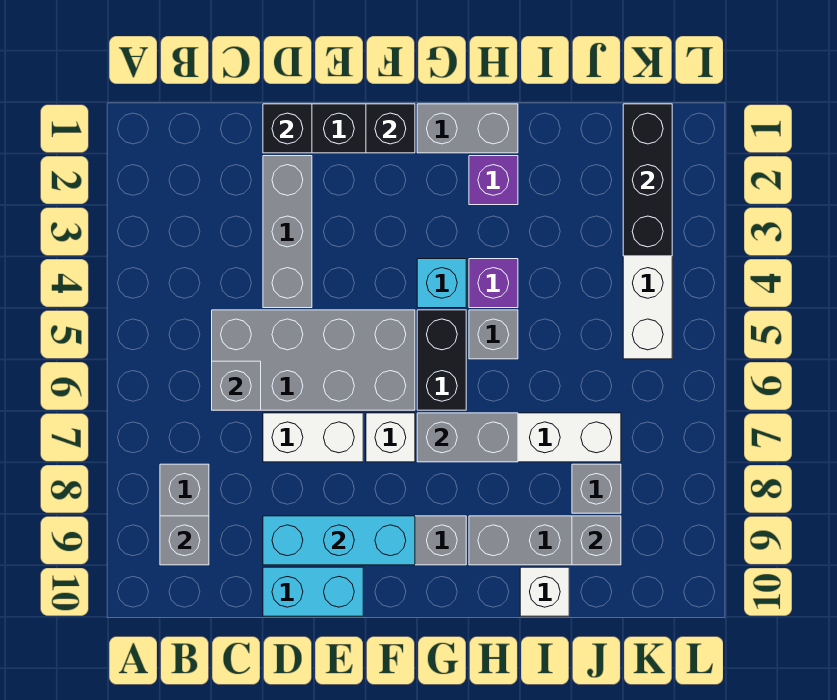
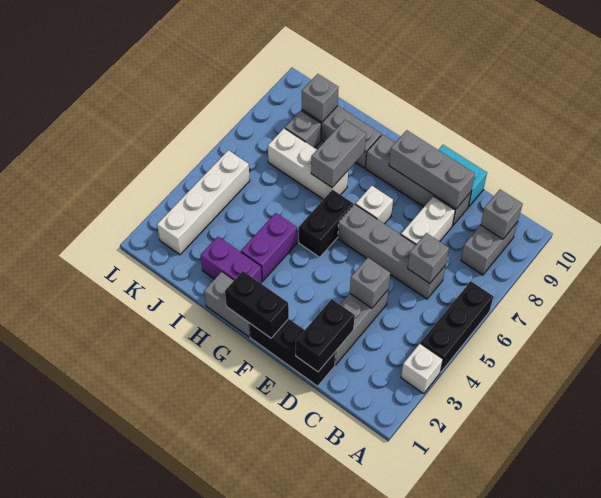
grey brick C5:F6 level 1 -> grey brick C6:F6 level 1
black brick D1 level 2 -> black brick D1:D2 level 2
white brick D7:E7 level 1 -> white brick D7:D8 level 1
cyan brick D9:F9 level 2 -> grey brick D9:F9 level 2
black brick F1 level 2 -> black brick F1:G1 level 2
cyan brick G4 level 1 -> none
grey brick G7:H7 level 2 -> grey brick H7:H8 level 2
purple brick H2 level 1 -> purple brick H2:I2 level 1
purple brick H4 level 1 -> purple brick H3:H4 level 1
grey brick H5 level 1 -> grey brick D4 level 2
white brick I10 level 1 -> white brick A3 level 1
black brick K1:K3 level 2 -> black brick A4:A6 level 1

